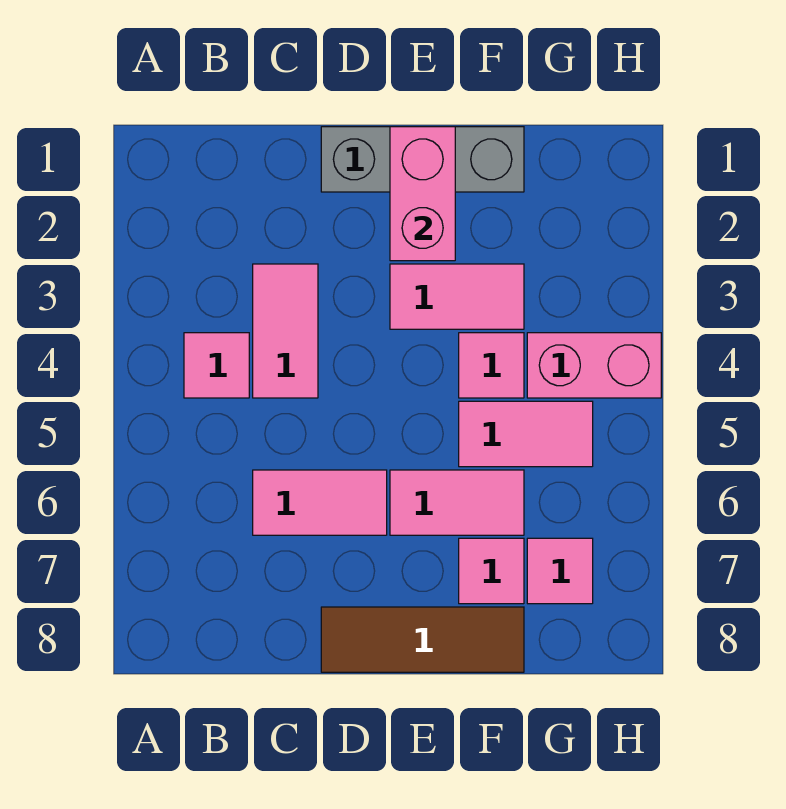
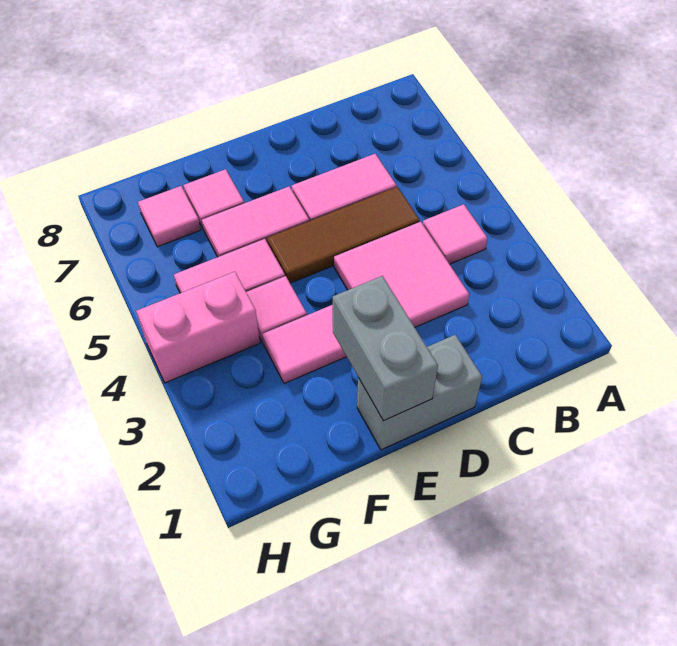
pink tile C3:C4 level 1 -> pink tile C3:D4 level 1
grey brick D1:F1 level 1 -> grey brick D1:E1 level 1
brown tile D8:F8 level 1 -> brown tile C5:E5 level 1
pink brick E1:E2 level 2 -> grey brick E1:E2 level 2

